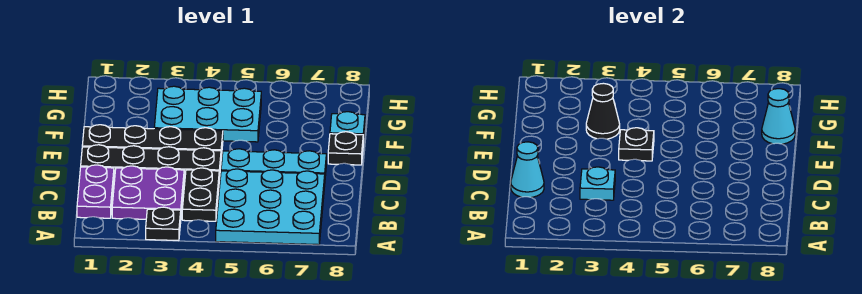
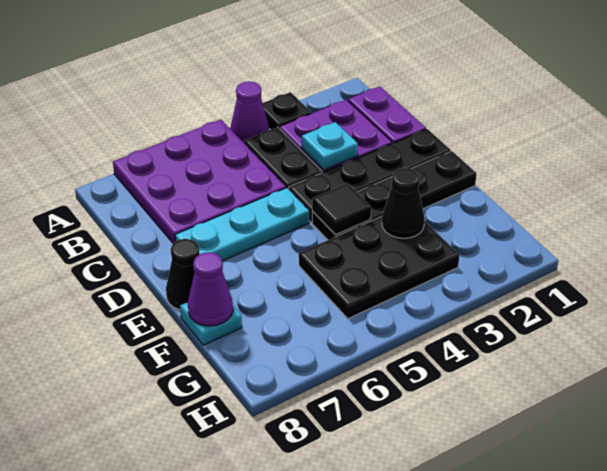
none -> purple cone A4 level 1
cyan plate A5:C7 level 1 -> purple plate A5:C7 level 1
cyan cone C1 level 2 -> none
black plate E4 level 2 -> black tile E4 level 2
black plate E8 level 1 -> black cone E8 level 1
cyan plate F3:G5 level 1 -> black plate F3:G5 level 1
cyan cone F8 level 2 -> purple cone F8 level 2

